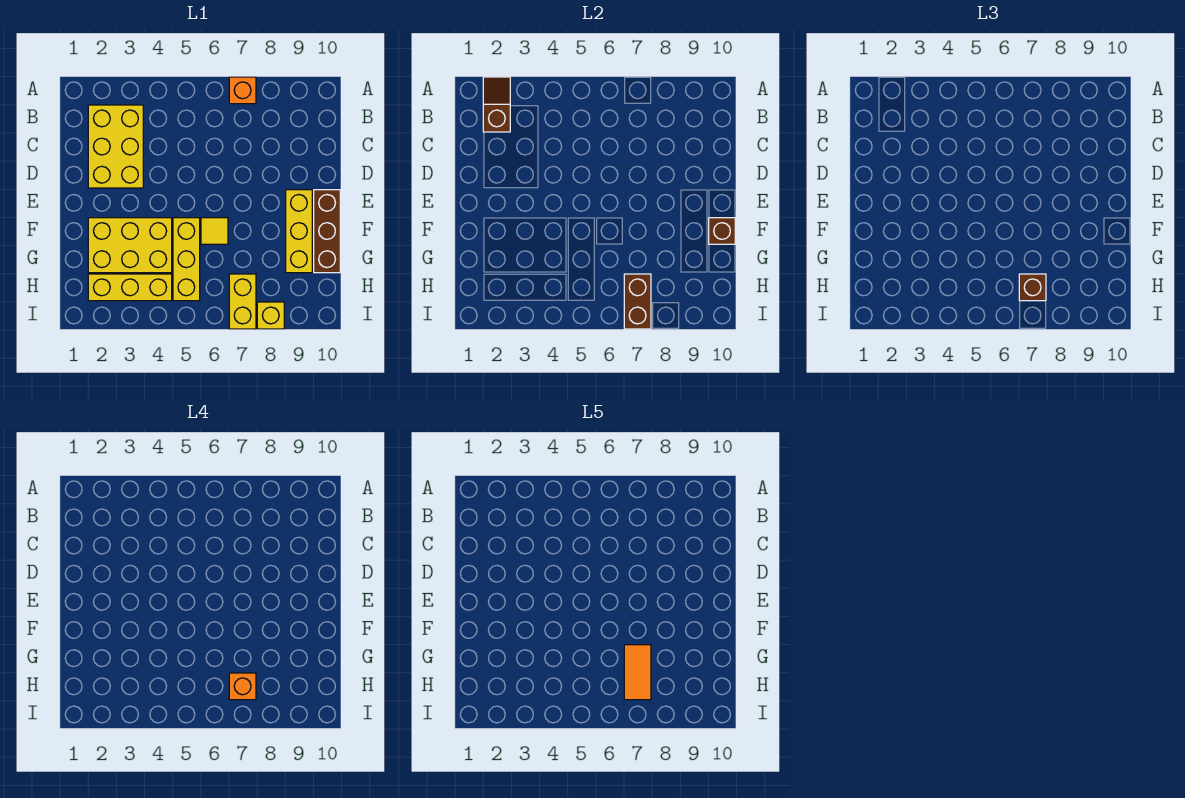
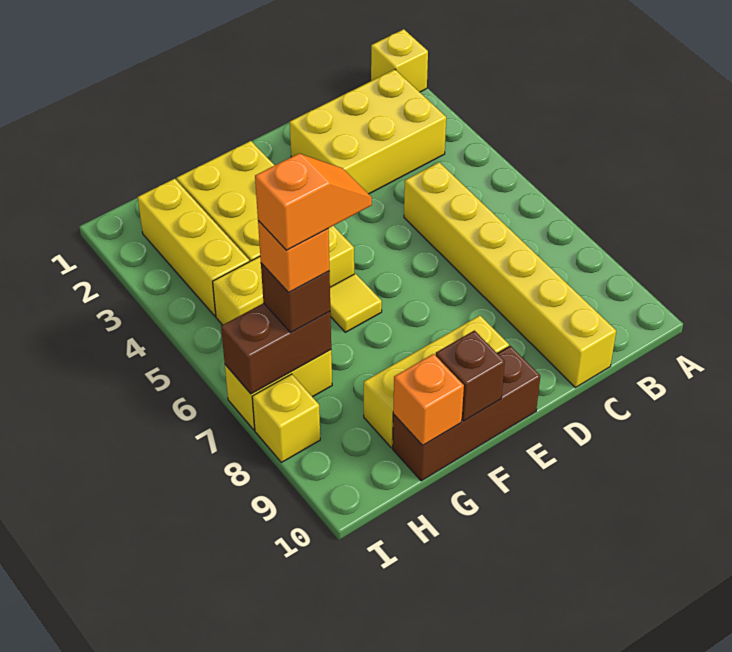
none -> yellow brick A1 level 1
brown slope A2:B2 level 2 top B -> none
orange brick A7 level 1 -> orange brick G10 level 2
none -> yellow brick C5:C10 level 1
orange tile G7:H7 level 5 -> orange slope G7:H7 level 5 top H

